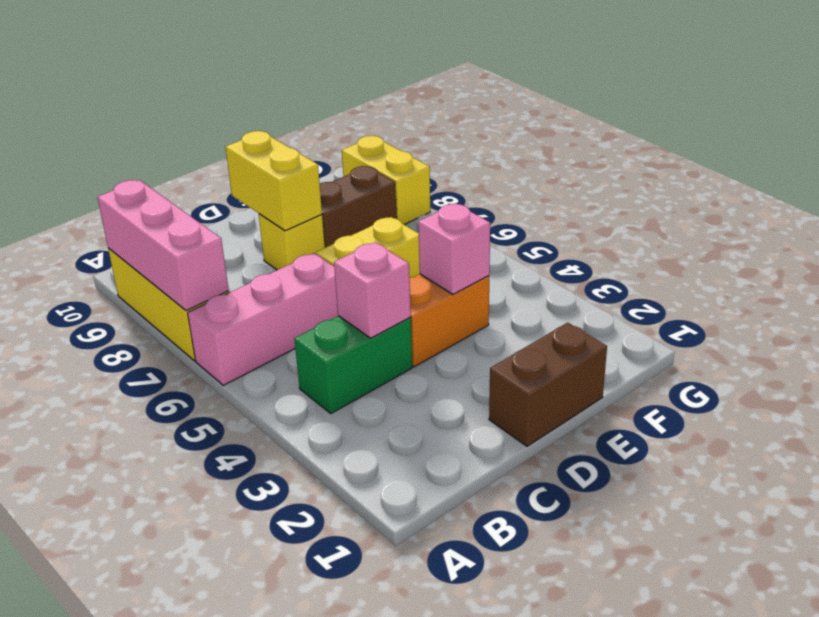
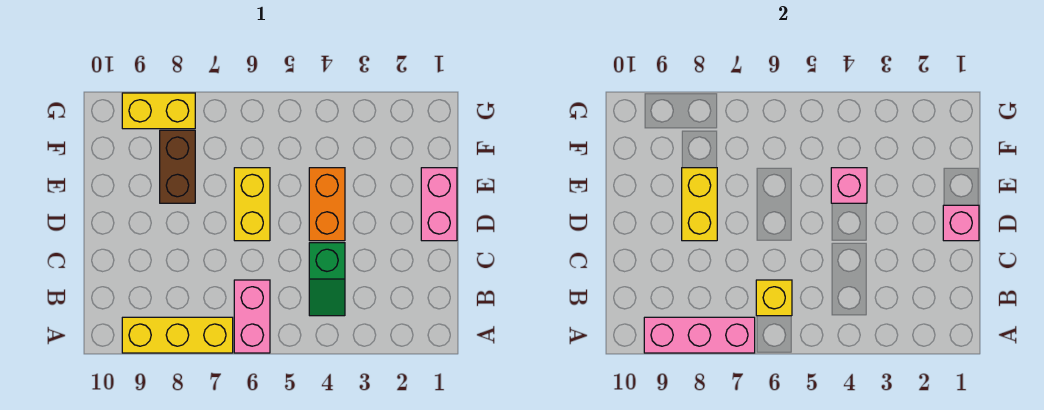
pink brick A6:C6 level 1 -> pink brick A6:B6 level 1
green brick B4:C4 level 1 -> green slope B4:C4 level 1 top C
pink brick C4 level 2 -> pink brick D1 level 2
brown brick D1:E1 level 1 -> pink brick D1:E1 level 1
yellow brick D8 level 1 -> yellow brick B6 level 2
yellow brick D8:D9 level 2 -> yellow brick D8:E8 level 2

